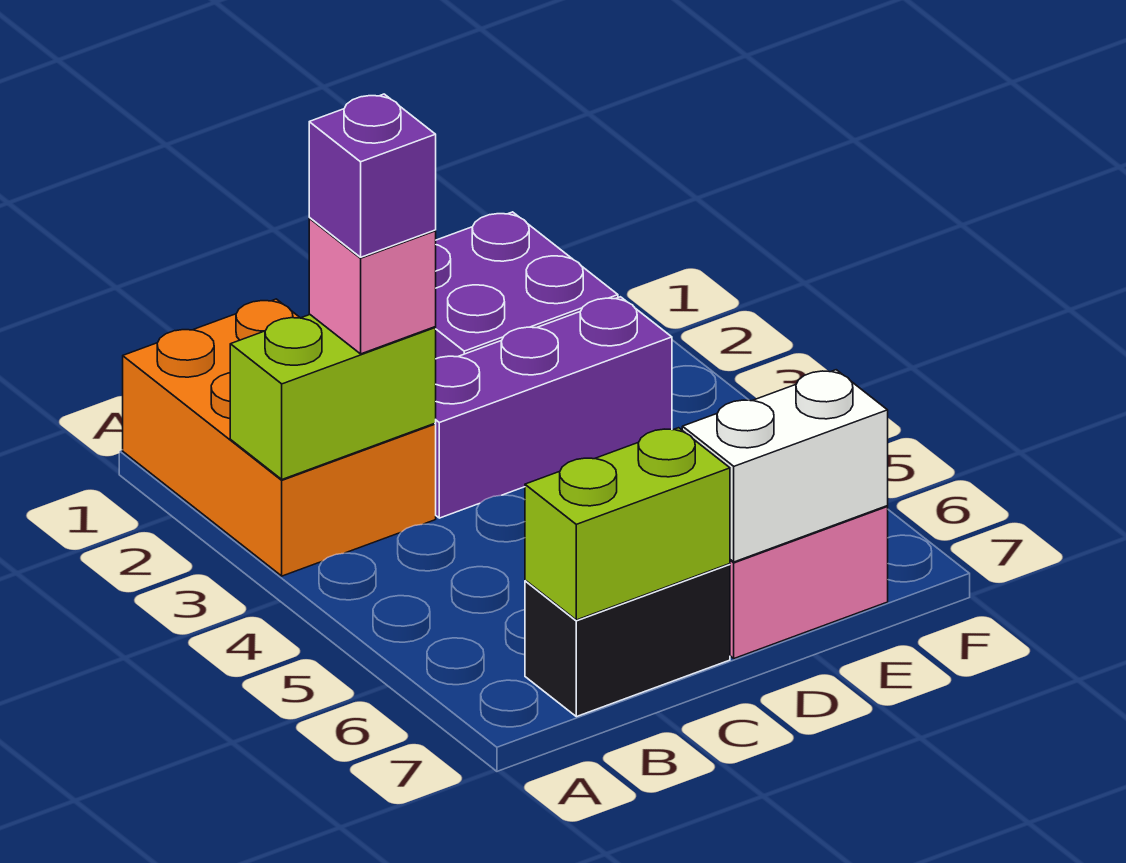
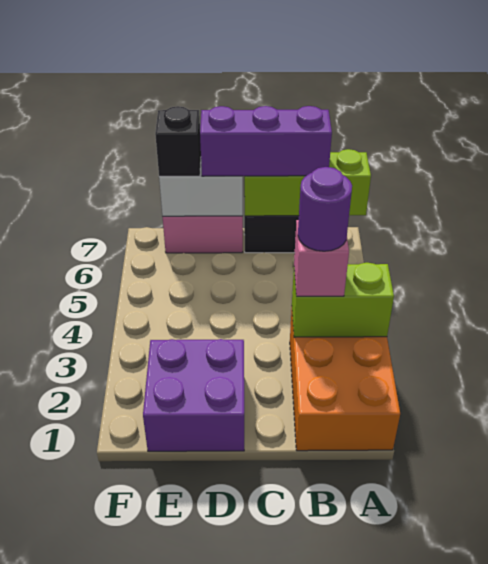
purple brick B3 level 4 -> purple round brick B3 level 4
lime brick B7:C7 level 2 -> lime brick A7:C7 level 2
purple brick C3:E3 level 1 -> purple brick B7:D7 level 3
none -> black brick E7 level 3

